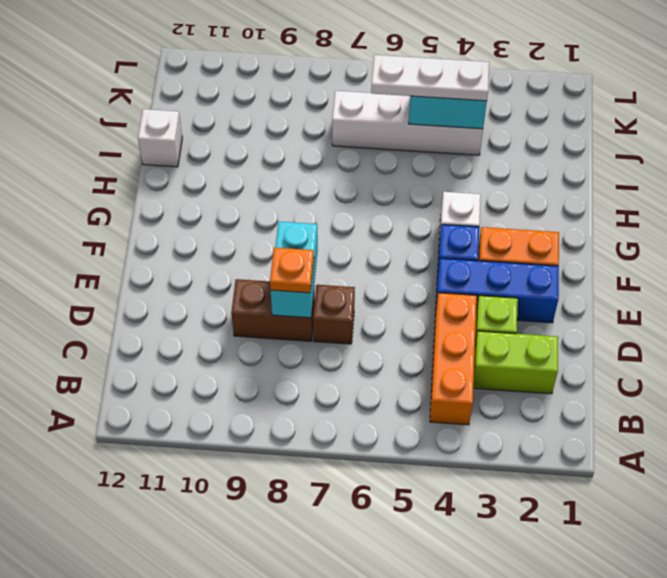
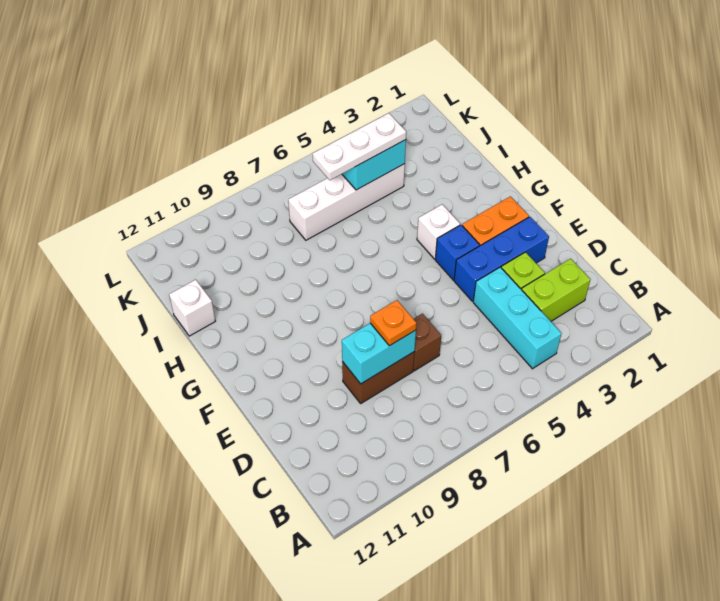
orange brick B4:D4 level 1 -> cyan brick B4:D4 level 1
cyan brick D8:E8 level 2 -> cyan brick D8:D9 level 2

